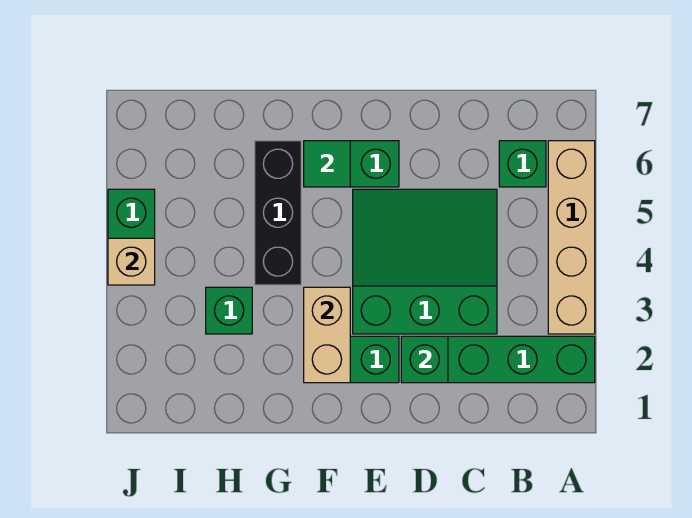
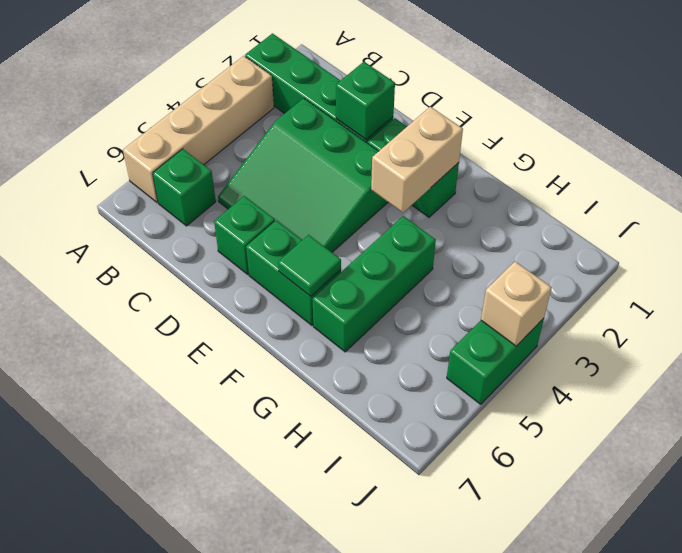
black brick G4:G6 level 1 -> green brick G4:G6 level 1
green brick H3 level 1 -> green brick D6 level 1

